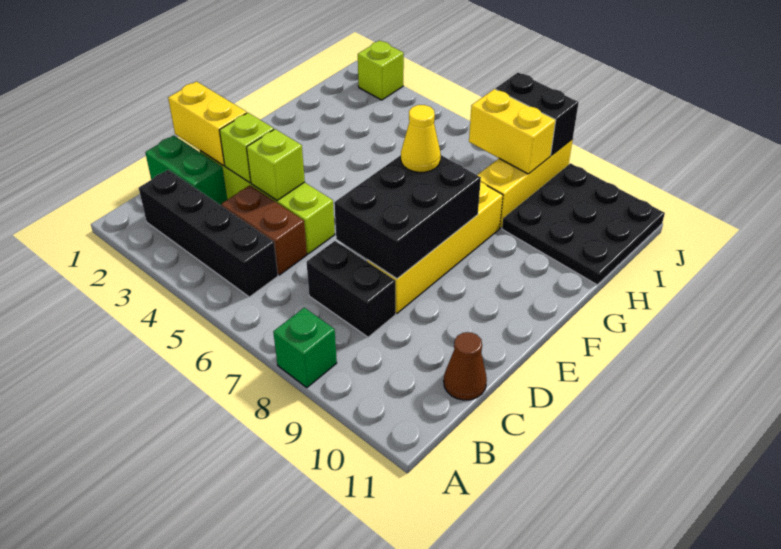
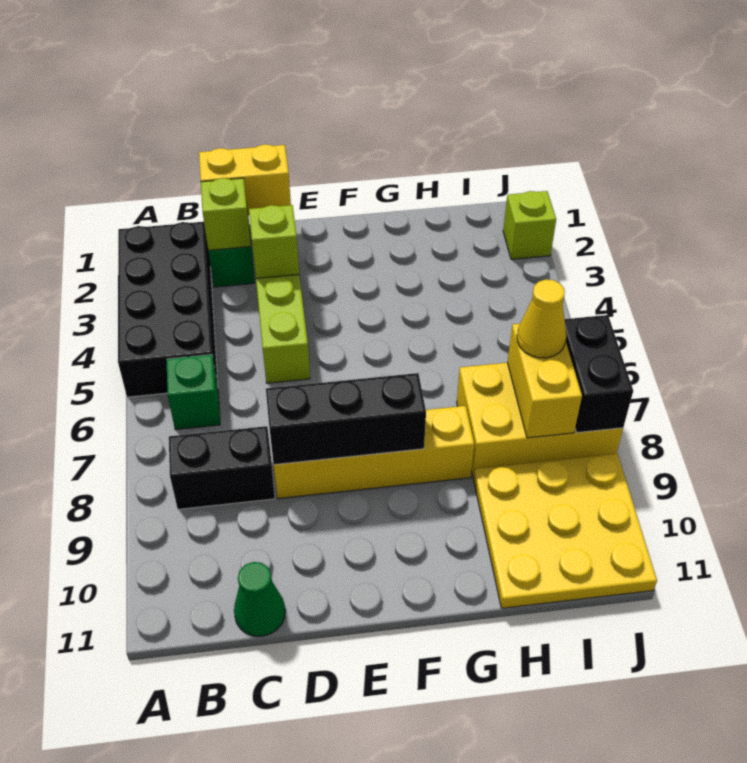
green brick A8 level 1 -> green brick B6 level 1
black brick B2:B5 level 1 -> black brick A2:B5 level 1
brown brick C4:C5 level 1 -> none
black brick C7:C8 level 1 -> black brick B8:C8 level 1
brown cone C11 level 1 -> green cone C11 level 1
yellow brick D1:D2 level 2 -> yellow brick C1:D1 level 2
lime brick D4 level 2 -> lime brick C2 level 2
black brick D7:F8 level 2 -> black brick D8:F8 level 2
yellow cone F7 level 3 -> yellow cone I7 level 3
yellow brick H8:J8 level 1 -> yellow brick H7:J8 level 1
black plate H9:J11 level 1 -> yellow plate H9:J11 level 1

